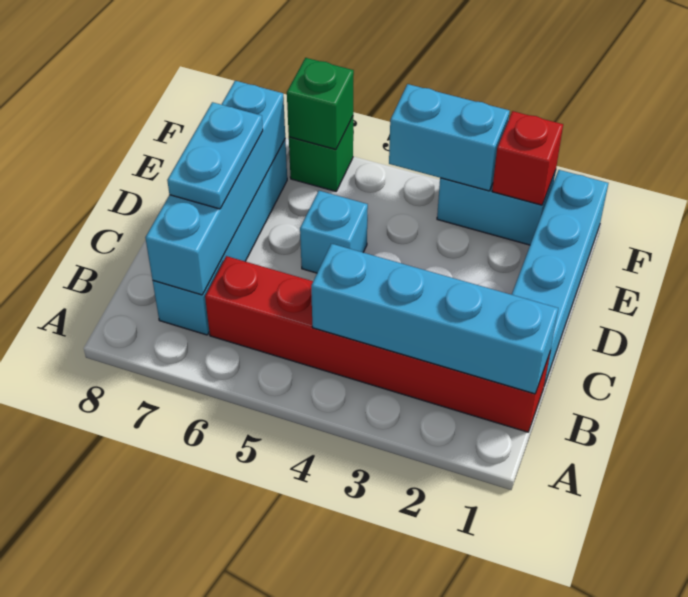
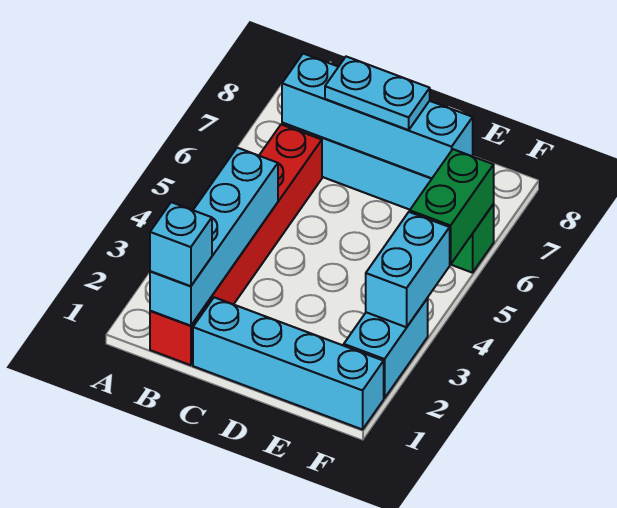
cyan brick D5 level 1 -> cyan brick B1 level 3
red brick F2 level 2 -> none
green brick F6 level 2 -> green brick F5:F6 level 2

